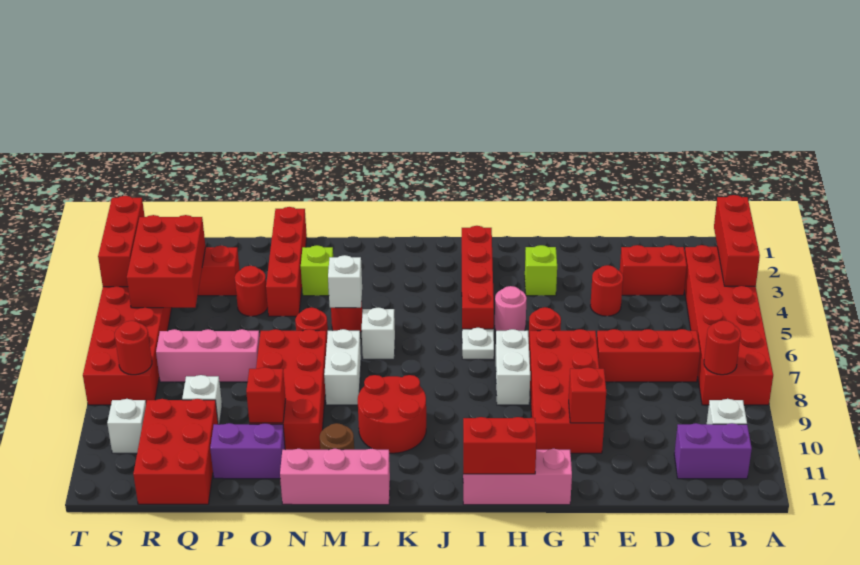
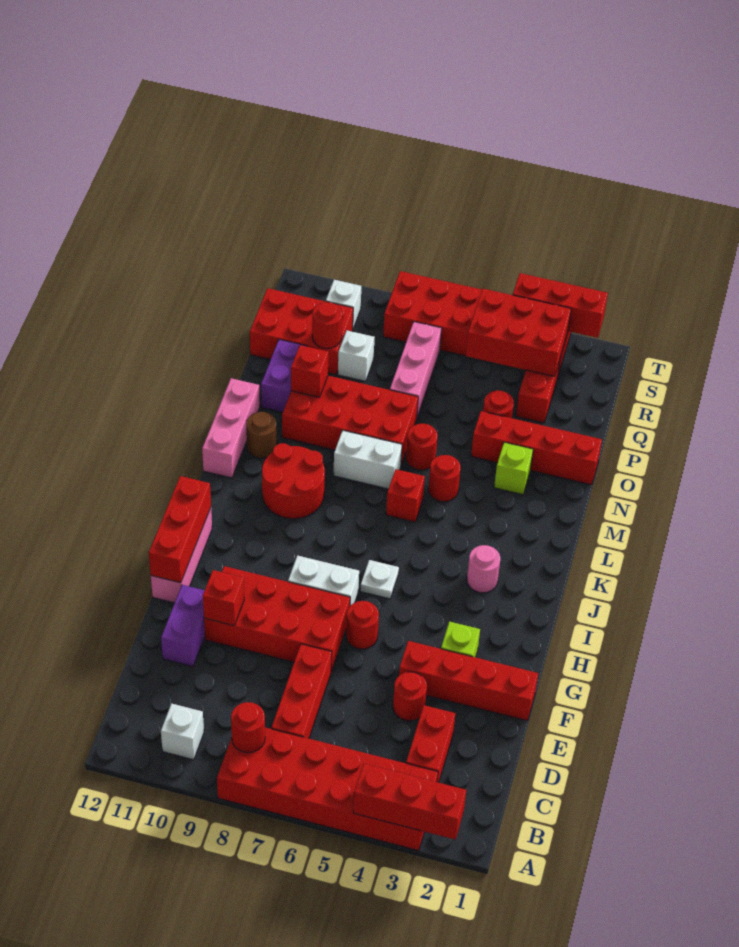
purple brick B11:C11 level 1 -> purple brick E11:F11 level 1
pink round brick H5 level 1 -> pink round brick J3 level 1
red brick H12:I12 level 2 -> red brick G12:I12 level 2
red brick I2:I5 level 1 -> red brick F1:F4 level 1
white brick L6 level 1 -> red brick L6 level 1
white brick M5 level 2 -> none
red round brick S8 level 2 -> red round brick Q10 level 2

